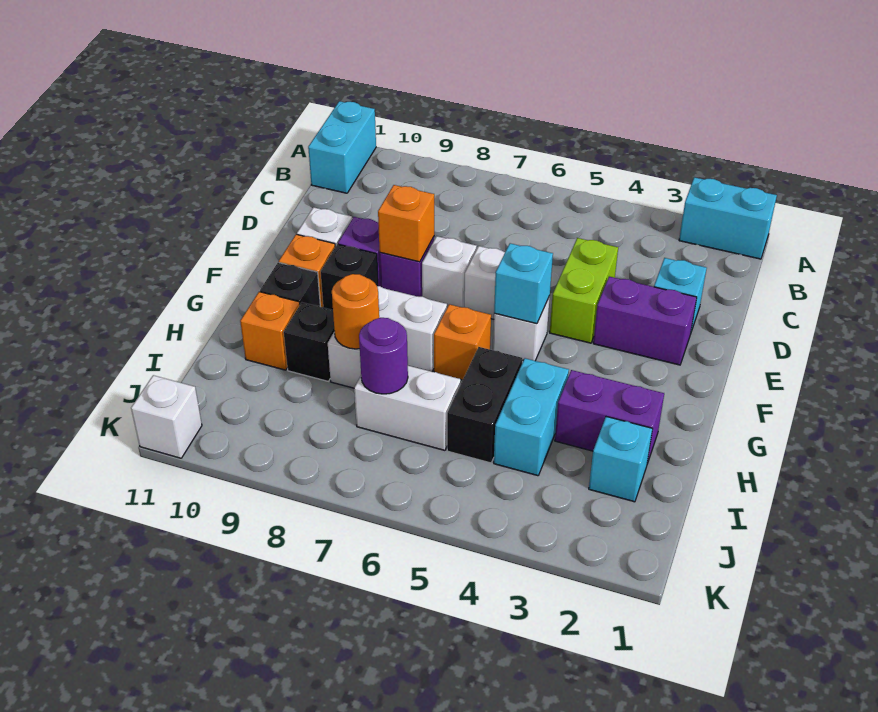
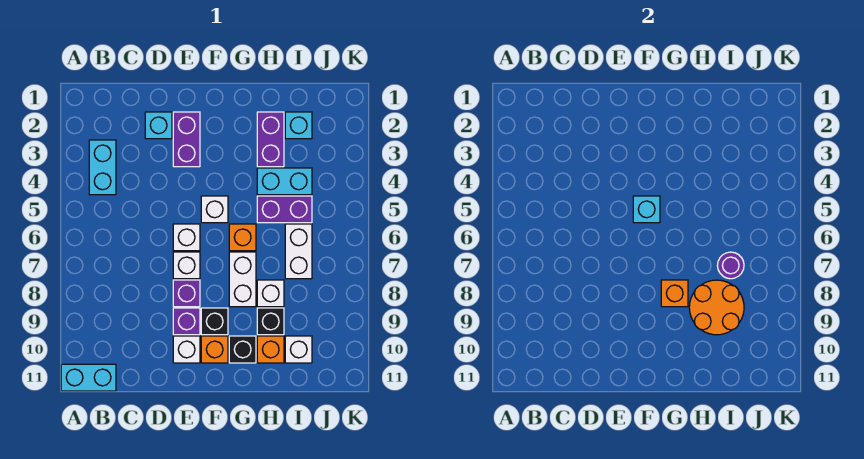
cyan brick A1:A2 level 1 -> cyan brick B3:B4 level 1
lime brick D4:E4 level 1 -> none
orange brick E8 level 2 -> orange brick G8 level 2
black brick H5:I5 level 1 -> purple brick H5:I5 level 1
orange round brick H8 level 2 -> orange round brick H8:I9 level 2
white brick K11 level 1 -> white brick I10 level 1

